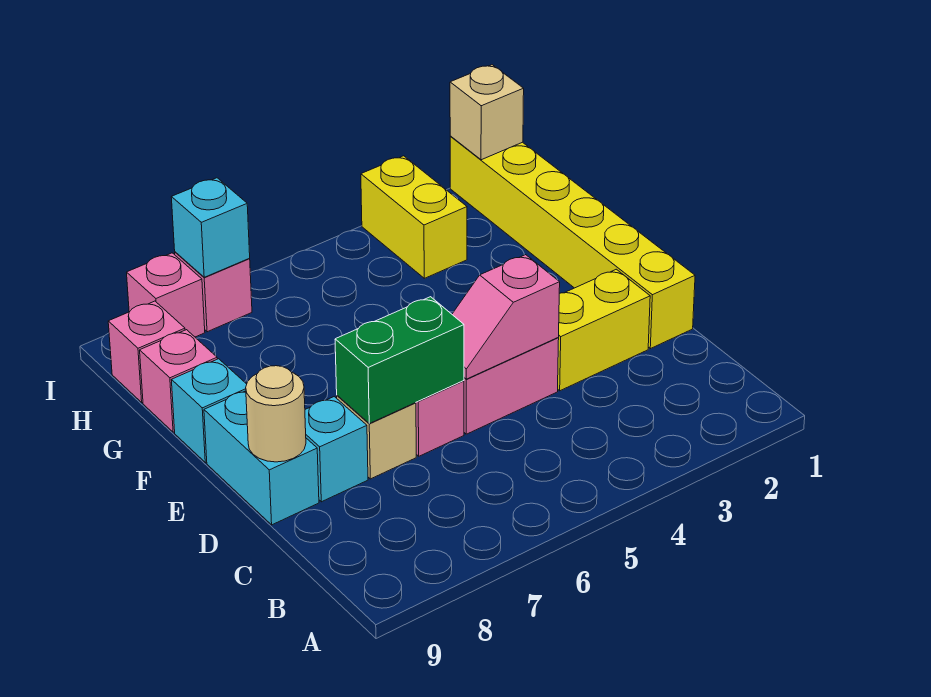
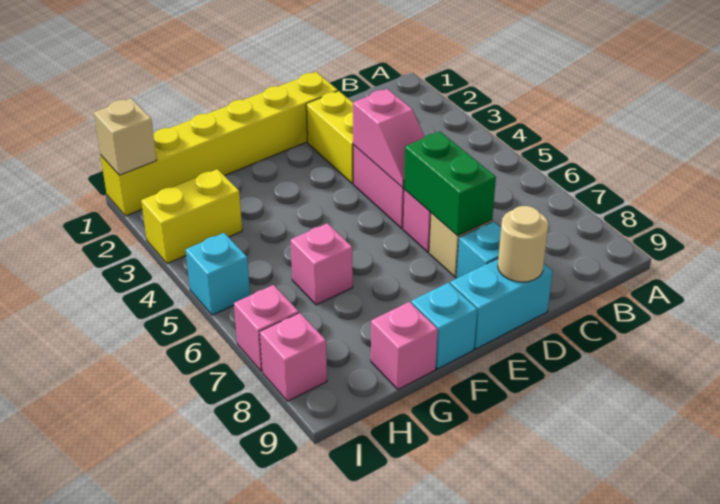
pink brick H9 level 1 -> pink brick G6 level 1
cyan brick I7 level 2 -> cyan brick I5 level 1

